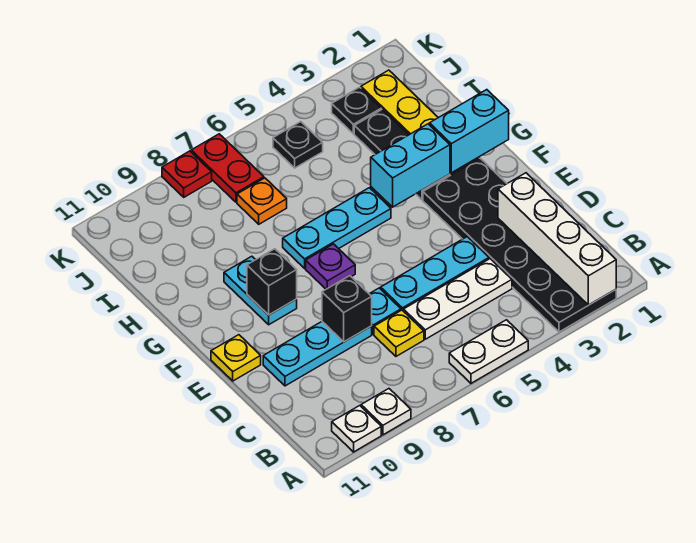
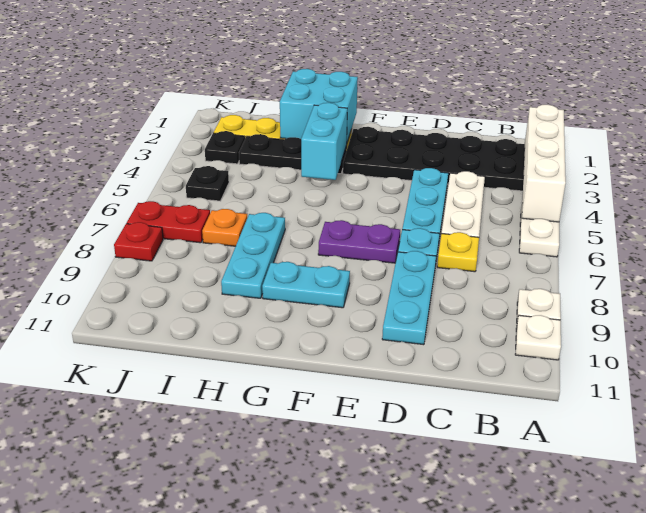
white brick A2:D2 level 2 -> white brick A2:A5 level 2
black brick D8 level 2 -> none
yellow plate E11 level 1 -> none
purple plate F7 level 1 -> purple plate E7:F7 level 1
black brick F9 level 2 -> none
cyan brick G1:G2 level 2 -> cyan brick G1:H2 level 2
cyan plate G5:G7 level 1 -> cyan plate H7:H9 level 1

